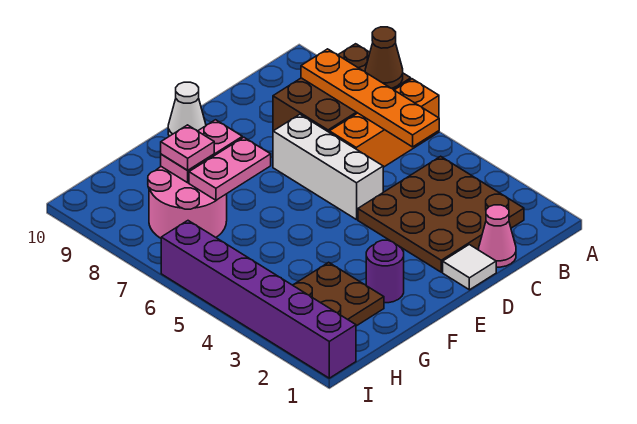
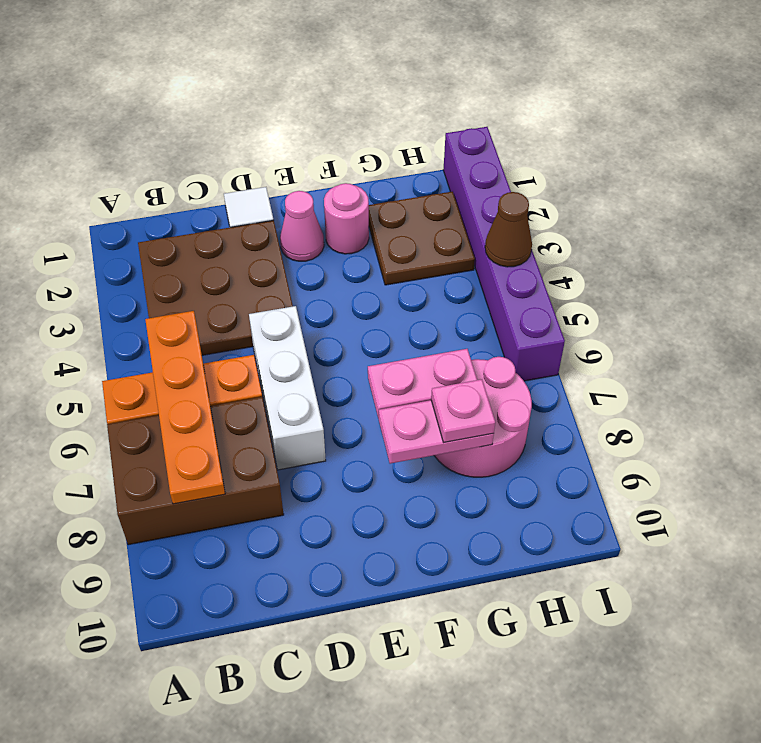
brown cone A7 level 2 -> brown cone I4 level 2
pink cone C1 level 1 -> pink cone E2 level 1
white cone E10 level 1 -> none
purple round brick F2 level 1 -> pink round brick F2 level 1

